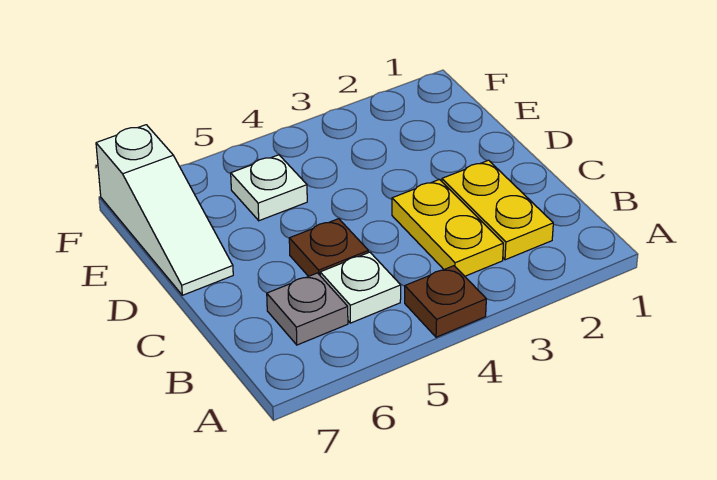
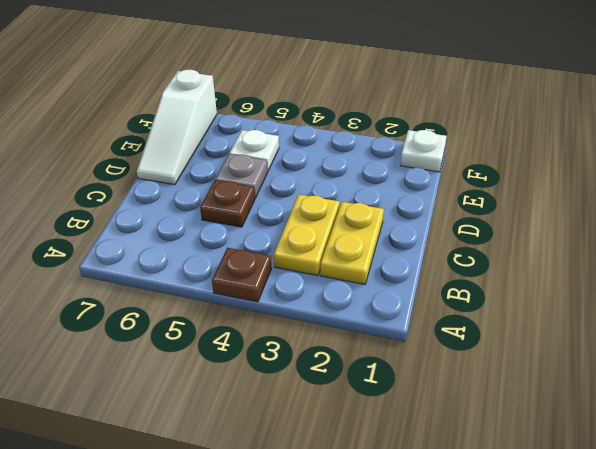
white plate B5 level 1 -> white plate F1 level 1
grey plate B6 level 1 -> grey plate D5 level 1

